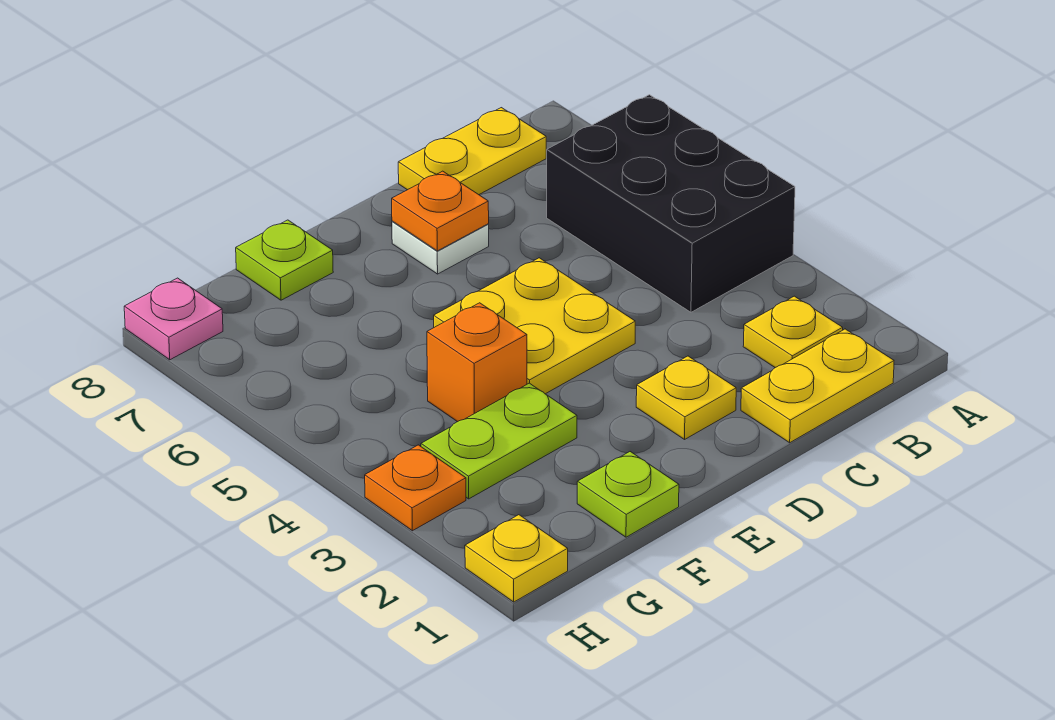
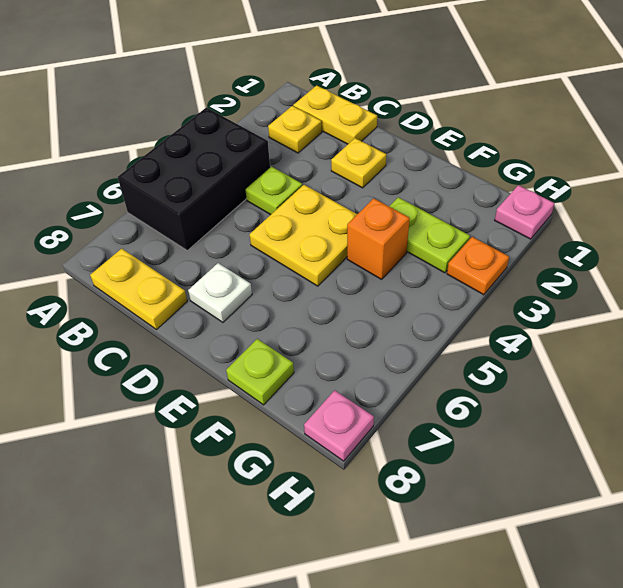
orange plate D7 level 2 -> none
lime plate F1 level 1 -> lime plate C4 level 1
yellow plate H1 level 1 -> pink plate H1 level 1

